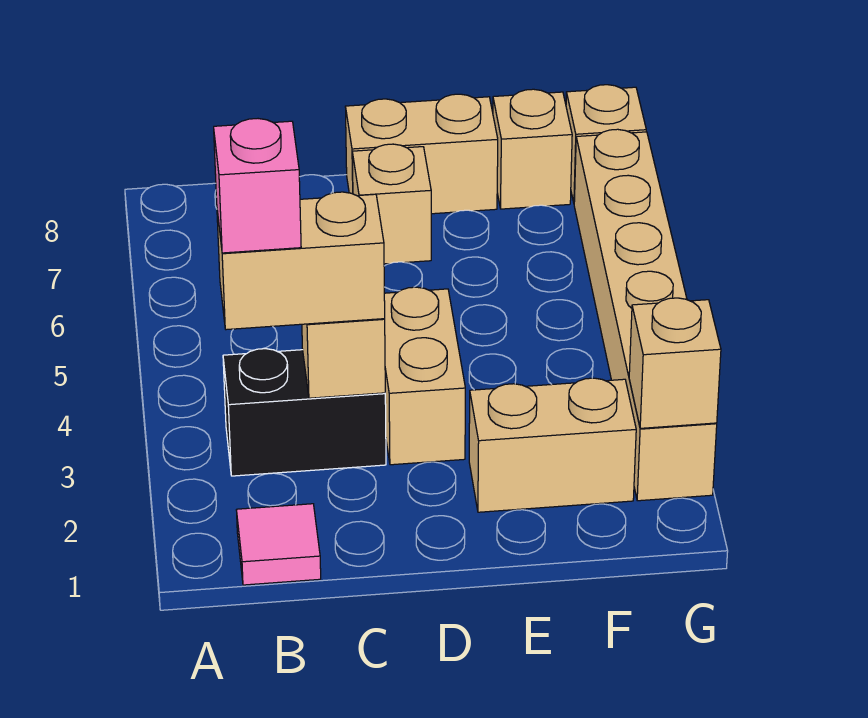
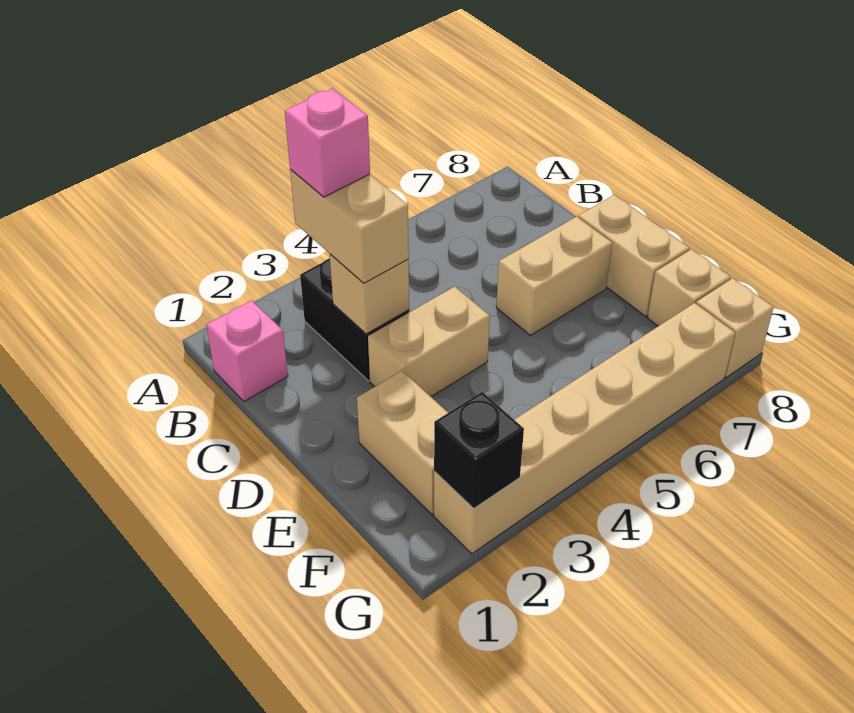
pink tile B1 level 1 -> pink brick B1 level 1
tan brick D7 level 1 -> tan brick D6:D7 level 1
tan brick G2 level 2 -> black brick G2 level 2

